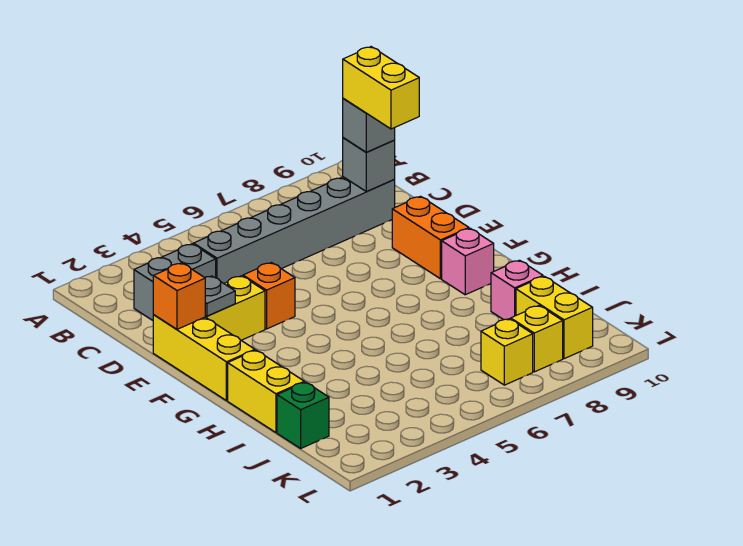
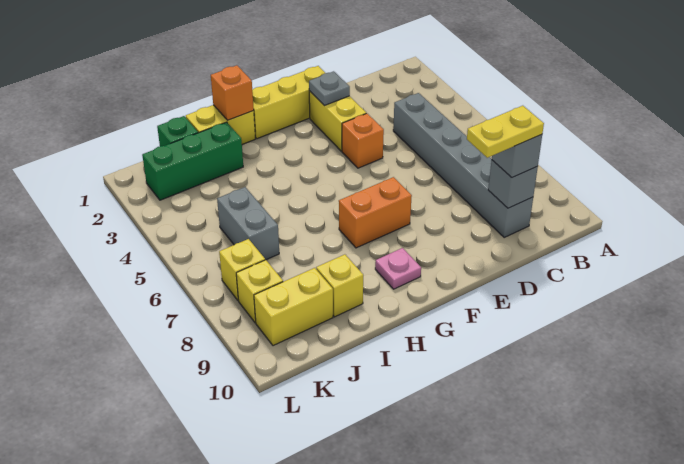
grey brick C2:C3 level 1 -> grey brick J5:J6 level 1
yellow brick C9:D9 level 4 -> yellow plate C9:D9 level 4
orange brick E1 level 2 -> orange brick H1 level 2
orange brick E9:F9 level 1 -> orange brick F7:G7 level 1
pink brick G9 level 1 -> pink plate G9 level 1
none -> green brick I2:K2 level 1
pink brick I9 level 1 -> yellow brick I9 level 1

